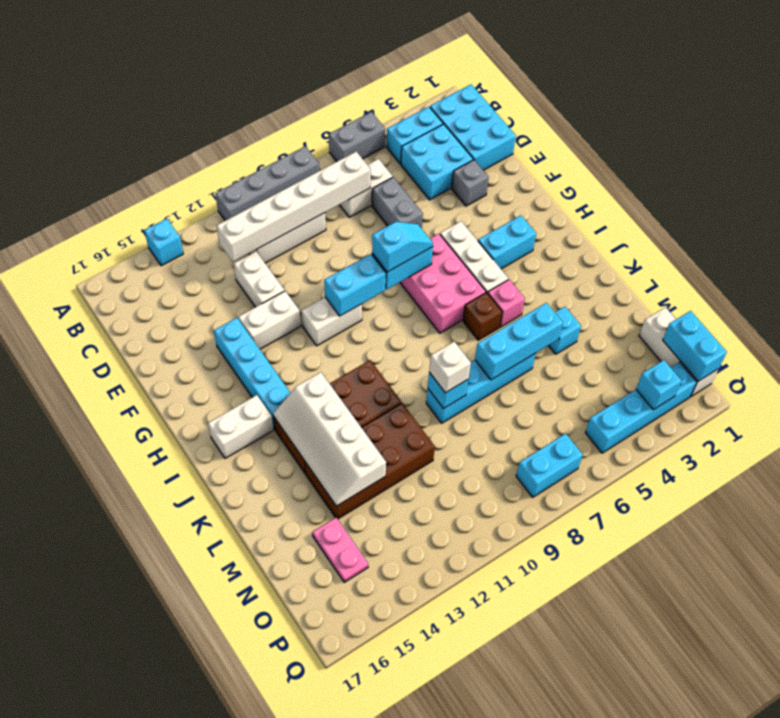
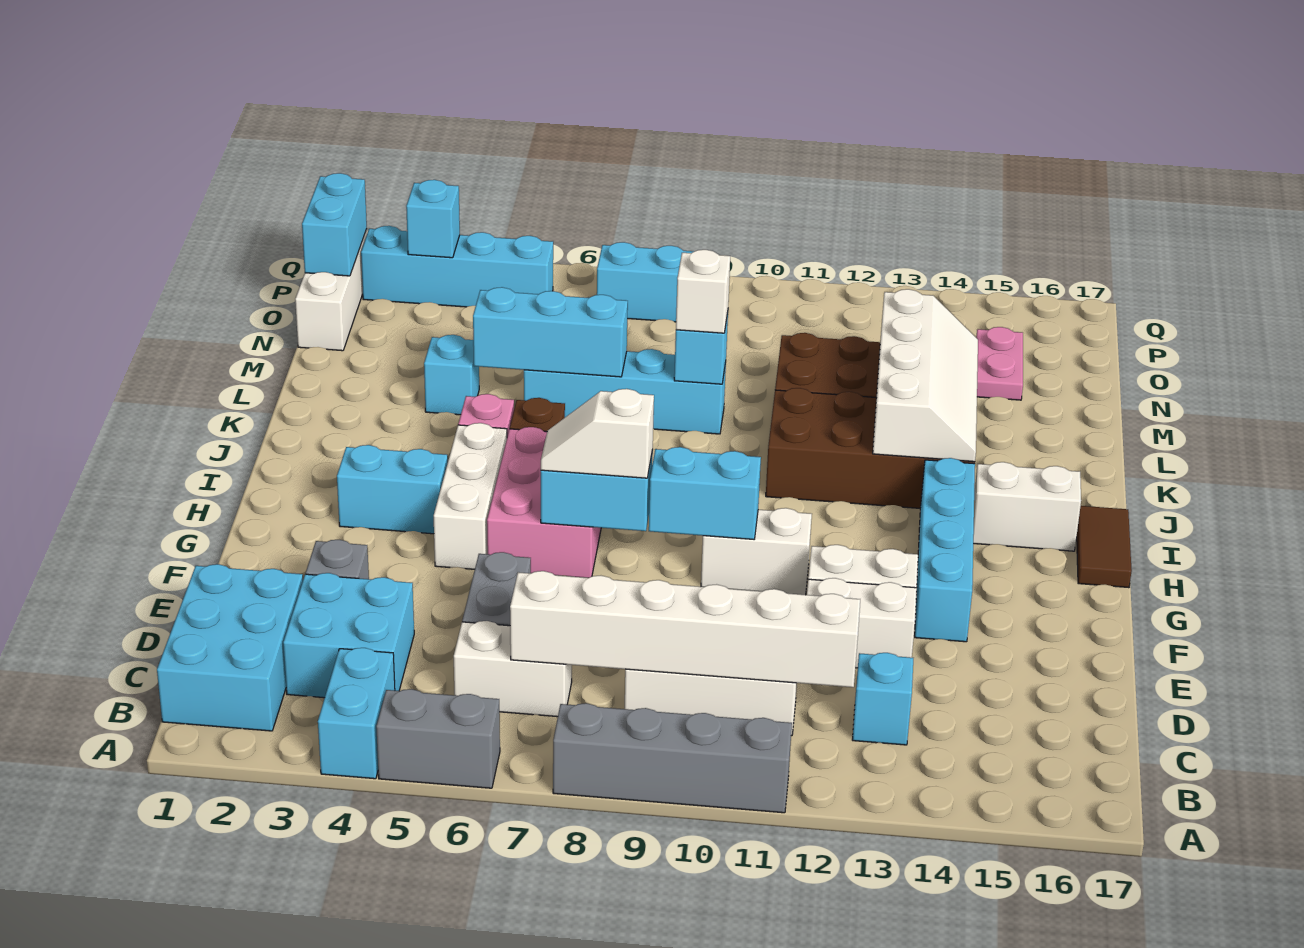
cyan brick A14 level 1 -> cyan brick C13 level 1
cyan brick B3:B4 level 1 -> cyan brick A4:B4 level 1
white brick D12:E12 level 1 -> white brick E12:E13 level 1
cyan slope G7:G8 level 3 top 8 -> white slope G7:G8 level 3 top 8
none -> brown tile H17:I17 level 1

